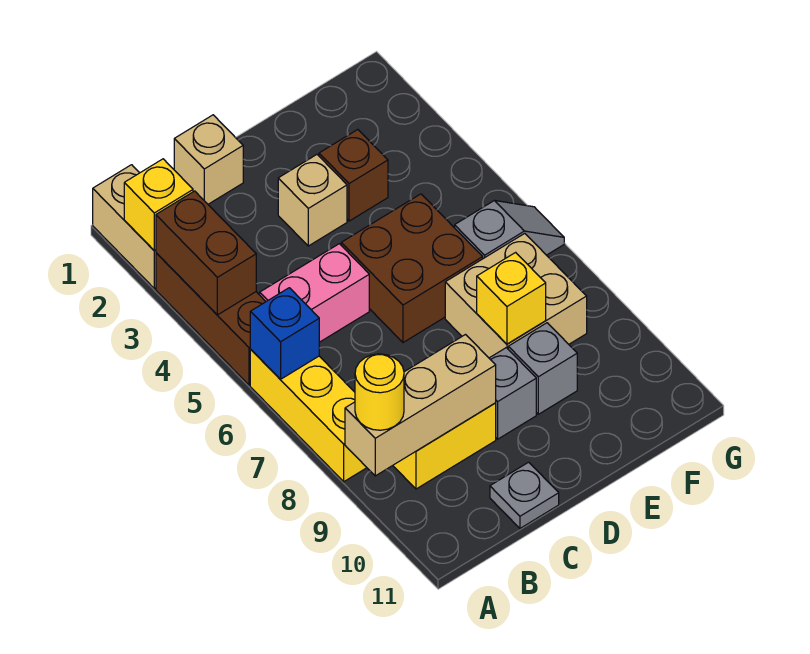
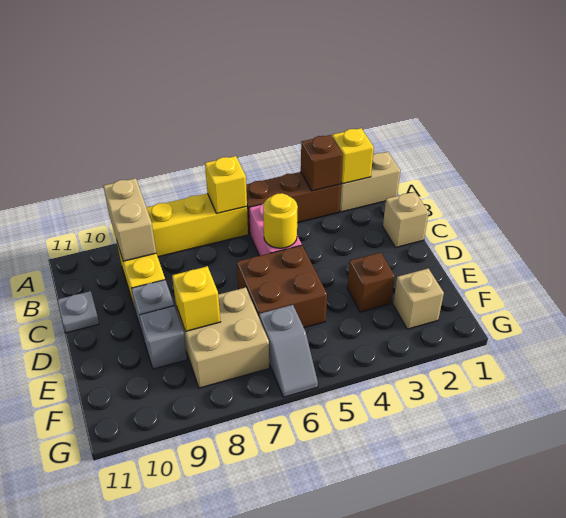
brown brick A3:A4 level 2 -> brown brick A3 level 2
blue brick A6 level 2 -> yellow brick A6 level 2
tan brick A9:C9 level 2 -> tan brick A9:B9 level 2
yellow round brick A9 level 3 -> yellow round brick C5 level 2
tan brick D3 level 1 -> tan brick F2 level 1

